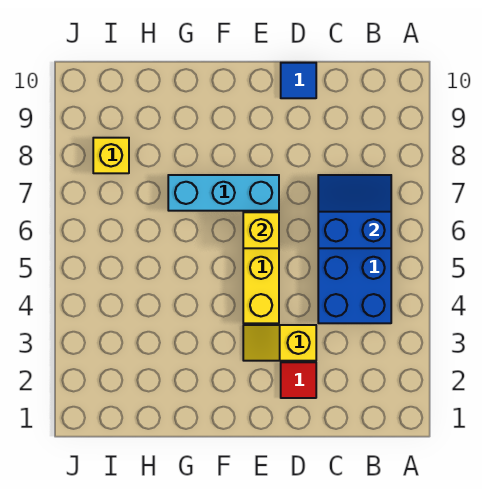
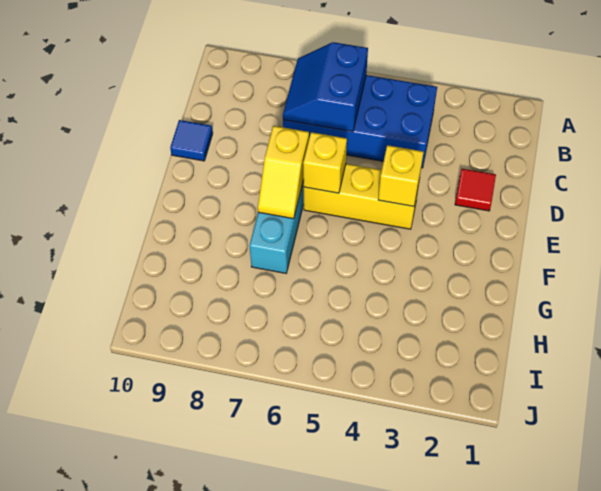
yellow slope D3:E3 level 1 top D -> yellow slope E7:F7 level 2 top E
yellow brick I8 level 1 -> yellow brick E4 level 2

